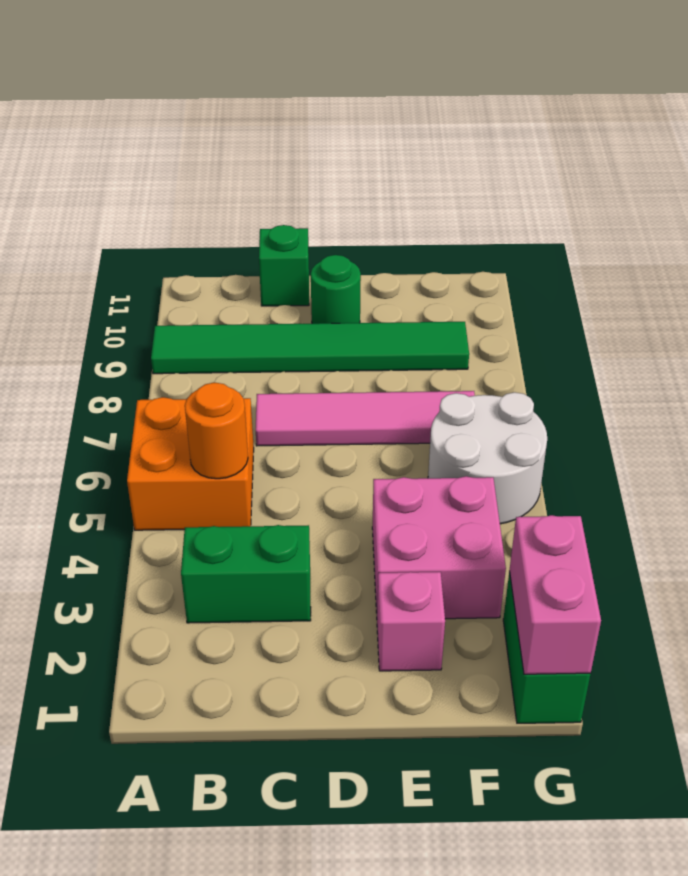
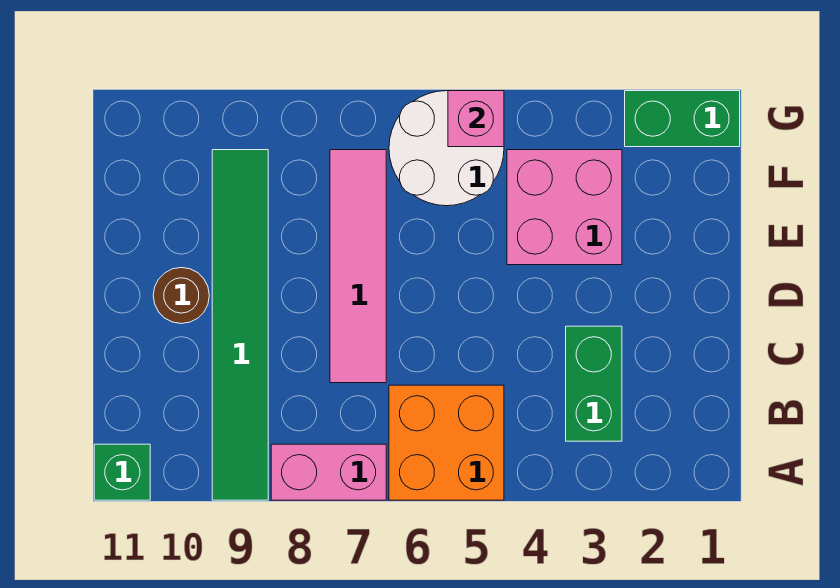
orange round brick B5 level 2 -> none
green brick C11 level 1 -> green brick A11 level 1
green round brick D10 level 1 -> brown round brick D10 level 1
pink brick E2 level 1 -> pink brick G5 level 2
pink brick G1:G2 level 2 -> pink brick A7:A8 level 1

